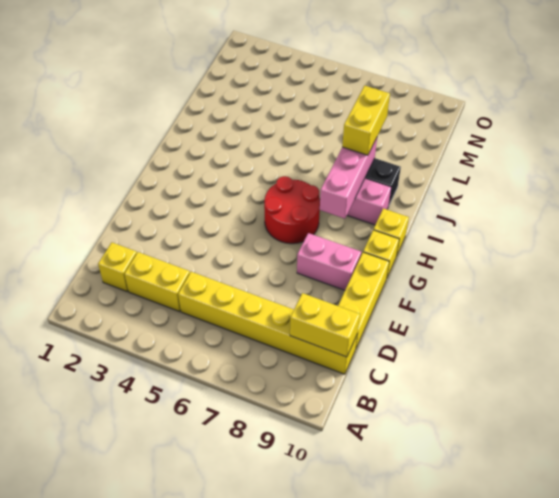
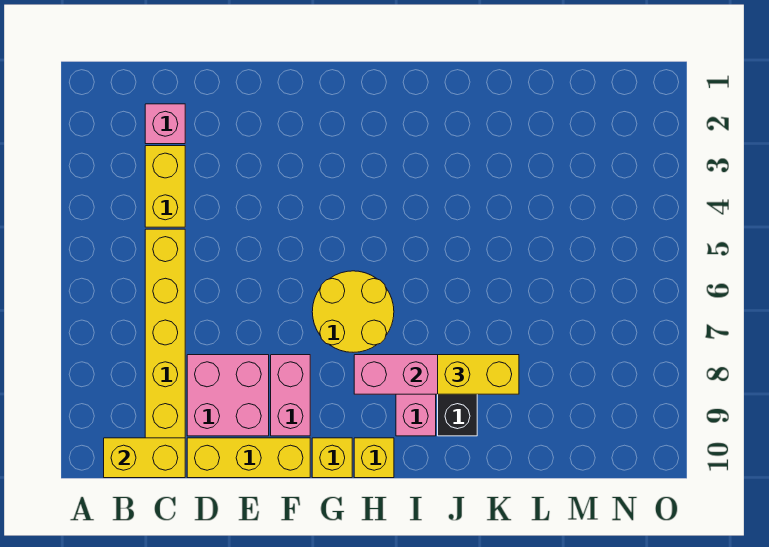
yellow brick C2 level 1 -> pink brick C2 level 1
yellow brick C9:C10 level 2 -> yellow brick B10:C10 level 2
none -> pink brick D8:E9 level 1
red round brick G6:H7 level 1 -> yellow round brick G6:H7 level 1

